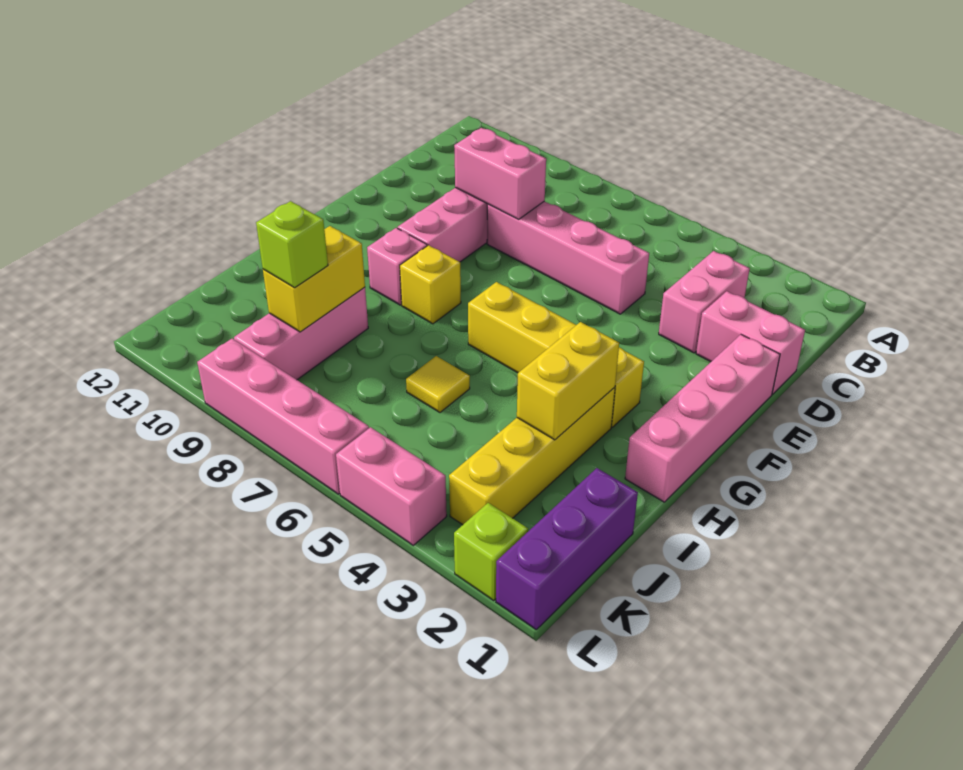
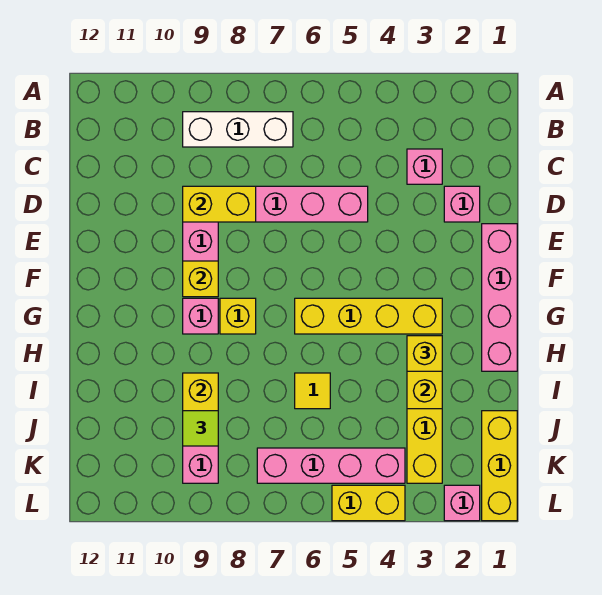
none -> white brick B7:B9 level 1
pink brick C3:D3 level 1 -> pink brick C3 level 1
pink brick D1:D2 level 1 -> pink brick D2 level 1
pink brick D8:D9 level 2 -> yellow brick D8:D9 level 2
none -> yellow brick F9 level 2
none -> yellow brick H3 level 3
purple brick J1:L1 level 1 -> yellow brick J1:L1 level 1
lime brick J9 level 3 -> lime tile J9 level 3
lime brick L2 level 1 -> pink brick L2 level 1
pink brick L4:L5 level 1 -> yellow brick L4:L5 level 1
pink brick L6:L9 level 1 -> pink brick K4:K7 level 1

